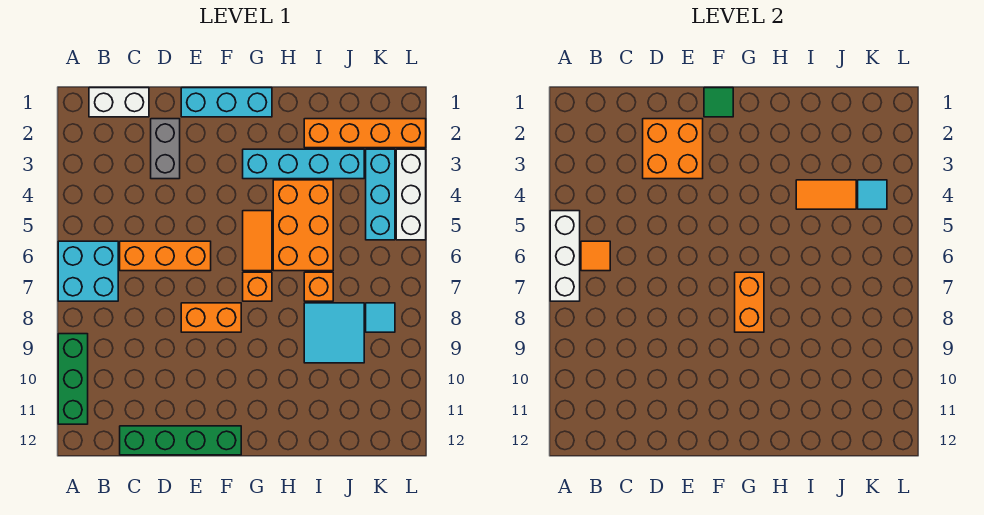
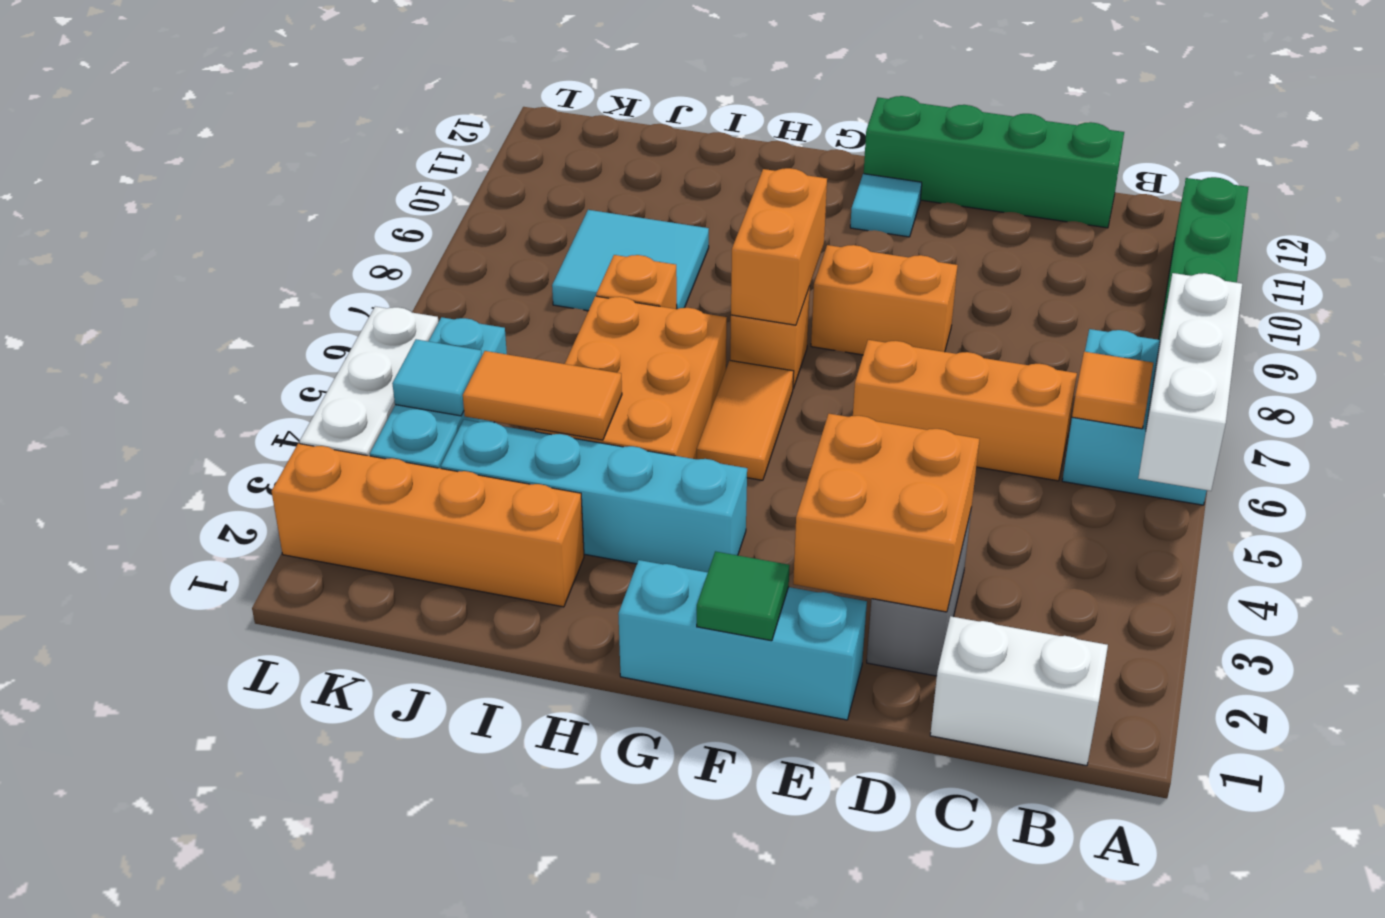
cyan tile K8 level 1 -> cyan tile F11 level 1

